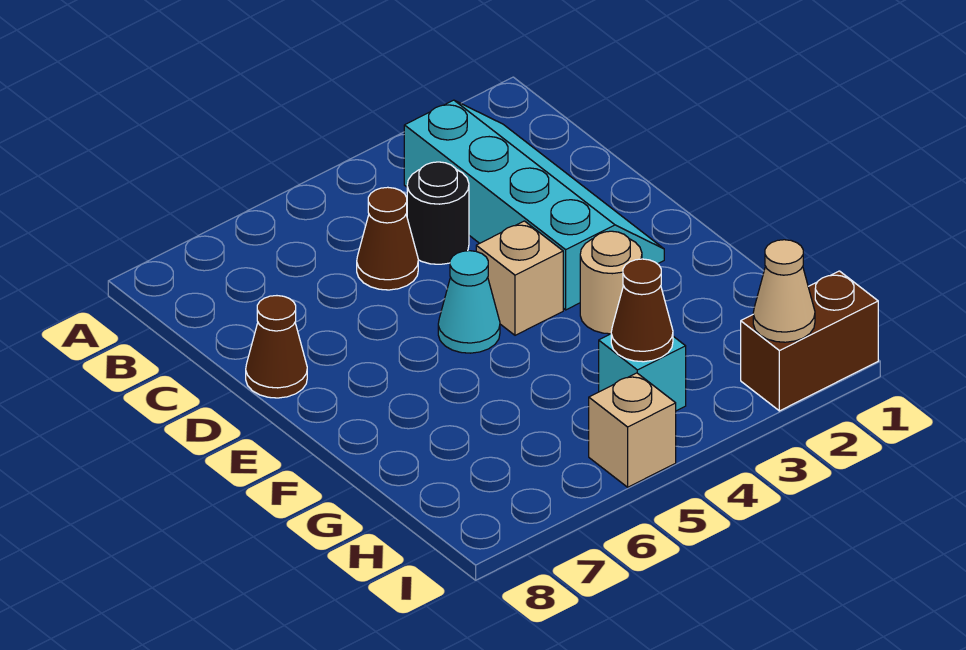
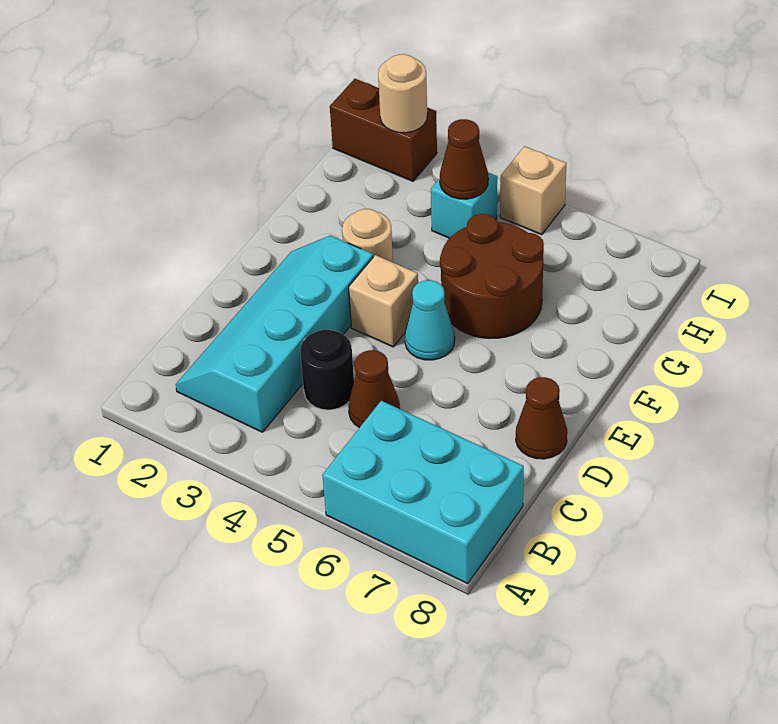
none -> cyan brick A6:B8 level 1
none -> brown round brick F5:G6 level 1
tan cone I2 level 2 -> tan round brick I2 level 2

